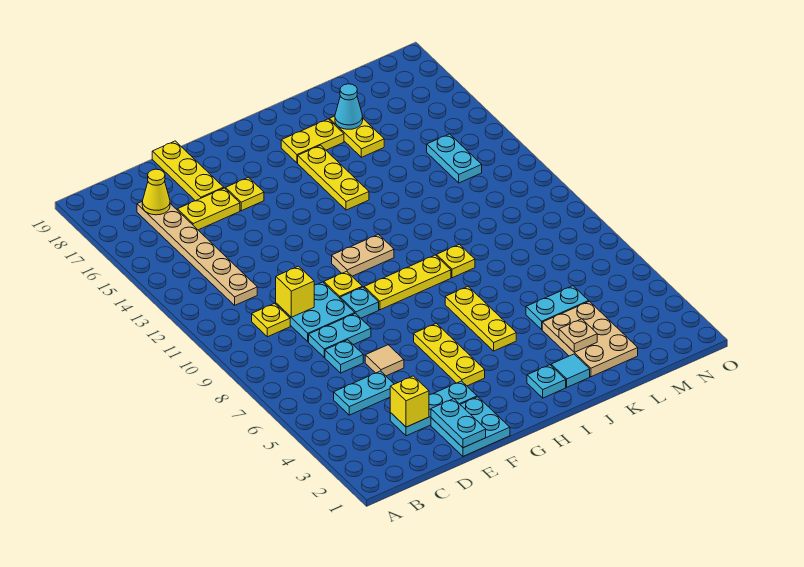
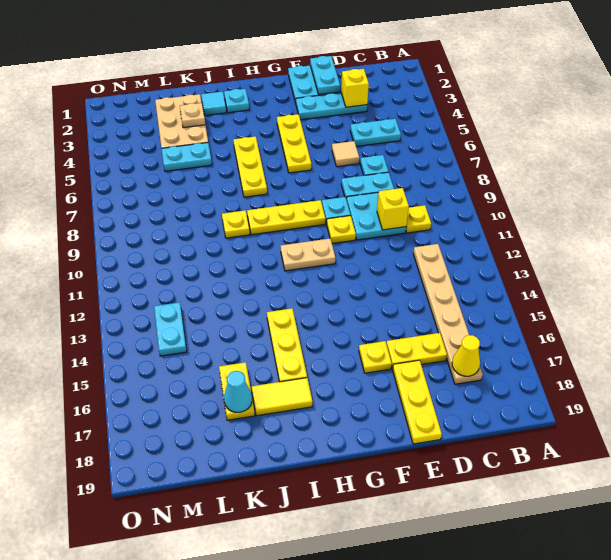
yellow plate I17:J17 level 1 -> yellow tile I17:J17 level 1

